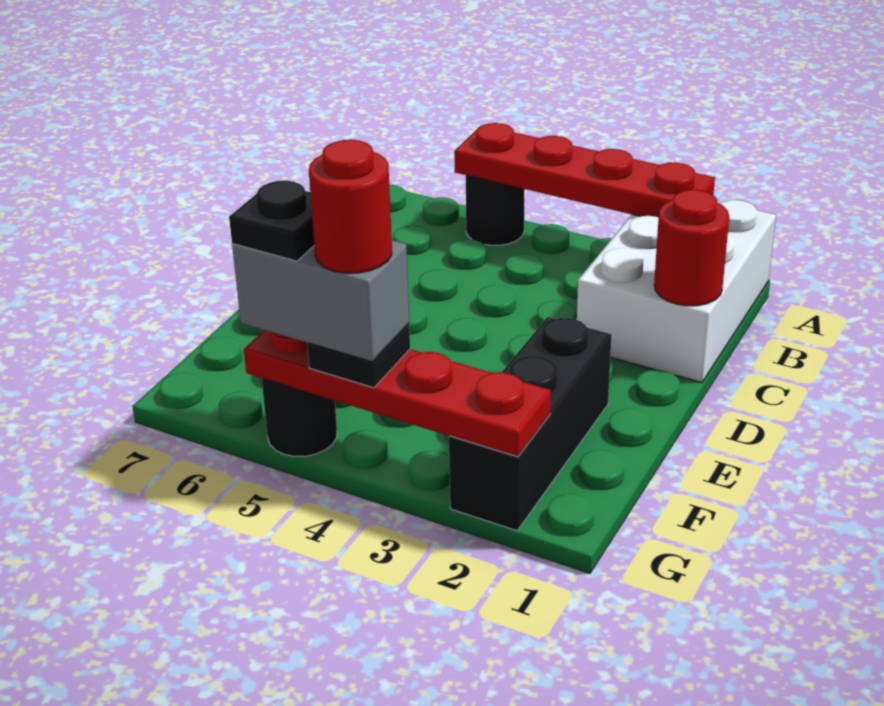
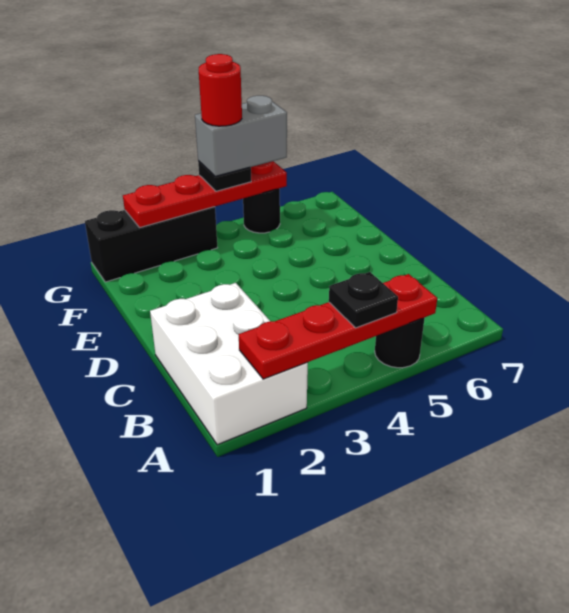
red round brick C1 level 2 -> none
black brick E2:G2 level 1 -> black brick G1:G3 level 1
black plate G5 level 5 -> black plate A4 level 3

